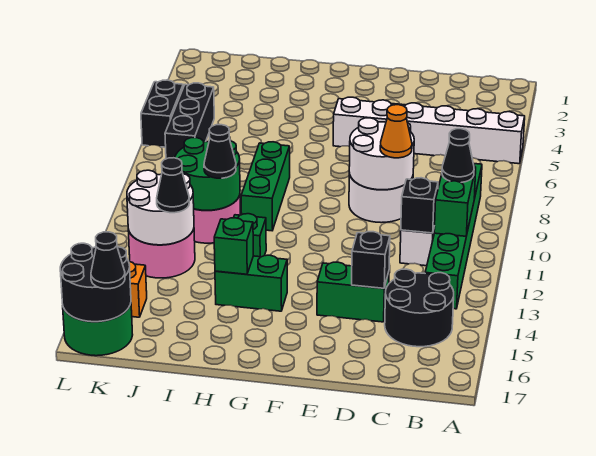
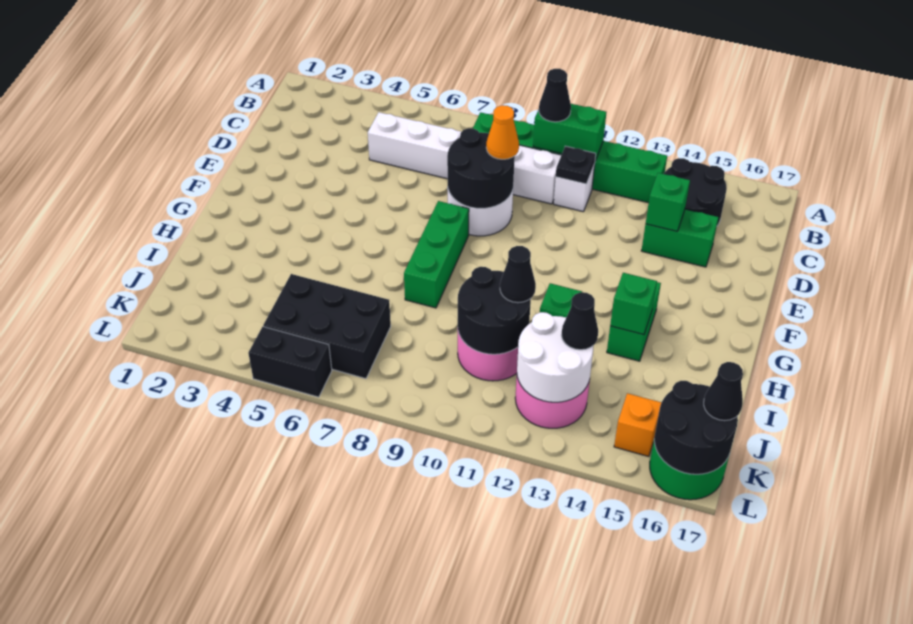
white brick A5:F5 level 1 -> white brick C5:C10 level 1
black brick C11 level 2 -> black plate C11 level 2
white round brick D8:E9 level 2 -> black round brick D8:E9 level 2
green brick D14:E14 level 1 -> green brick D14:D15 level 1
black brick D14 level 2 -> green brick D14 level 2
green brick H8:H10 level 1 -> green brick F8:H8 level 1
green round brick I10:J11 level 2 -> black round brick I10:J11 level 2
black brick K5:K7 level 1 -> black brick J5:K7 level 1

